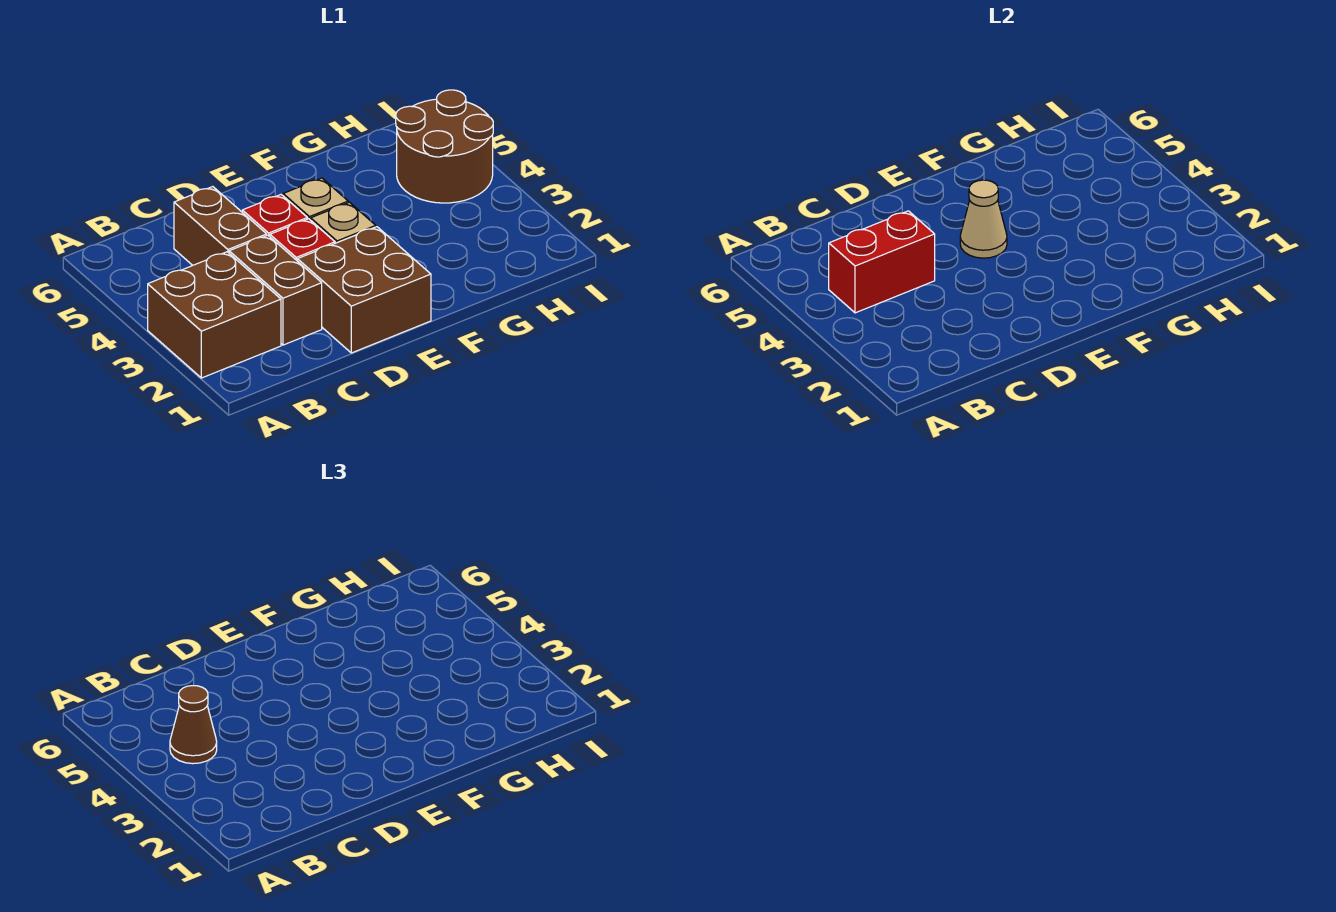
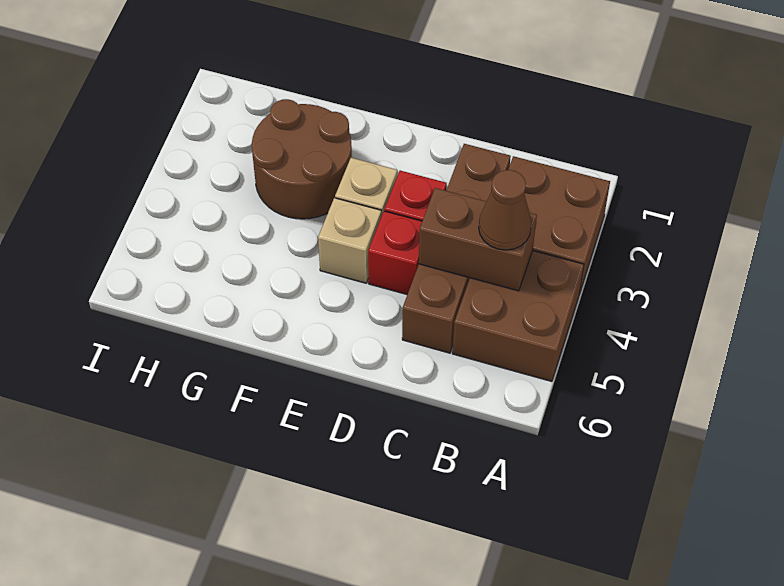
red brick B4:C4 level 2 -> brown brick B4:C4 level 2
brown brick D1:E2 level 1 -> brown brick A4:B5 level 1
tan cone E4 level 2 -> none
brown round brick H4:I5 level 1 -> brown round brick F2:G3 level 1

